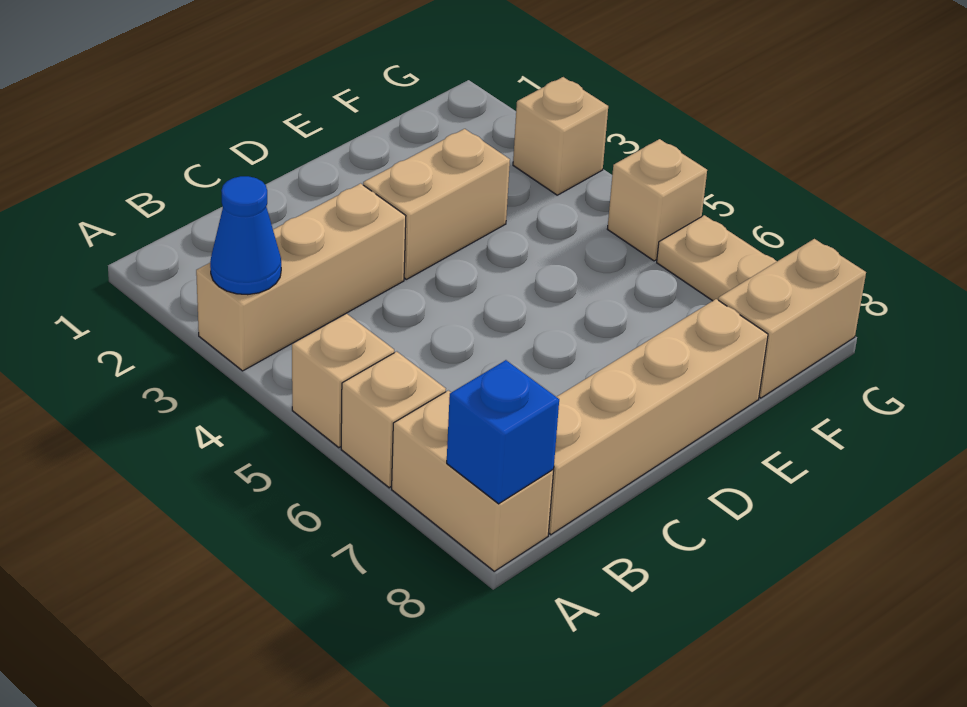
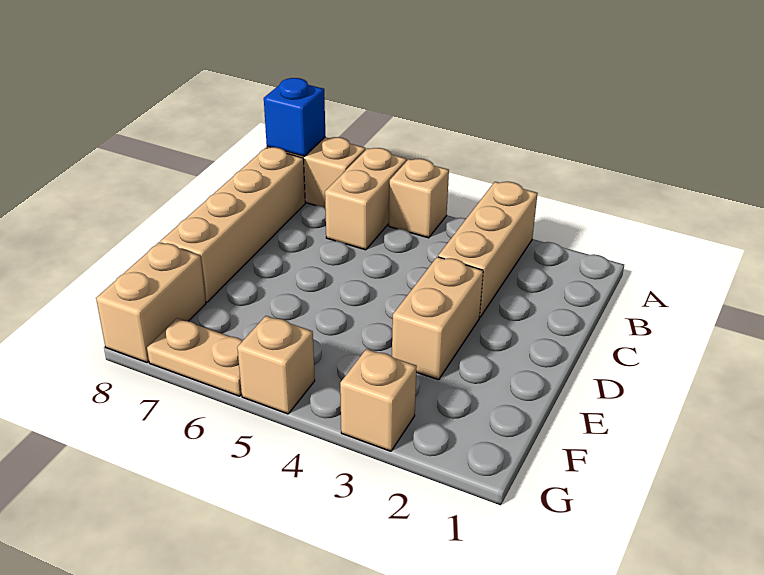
blue cone A3 level 2 -> none
tan brick A6 level 1 -> tan brick A6:B6 level 1

